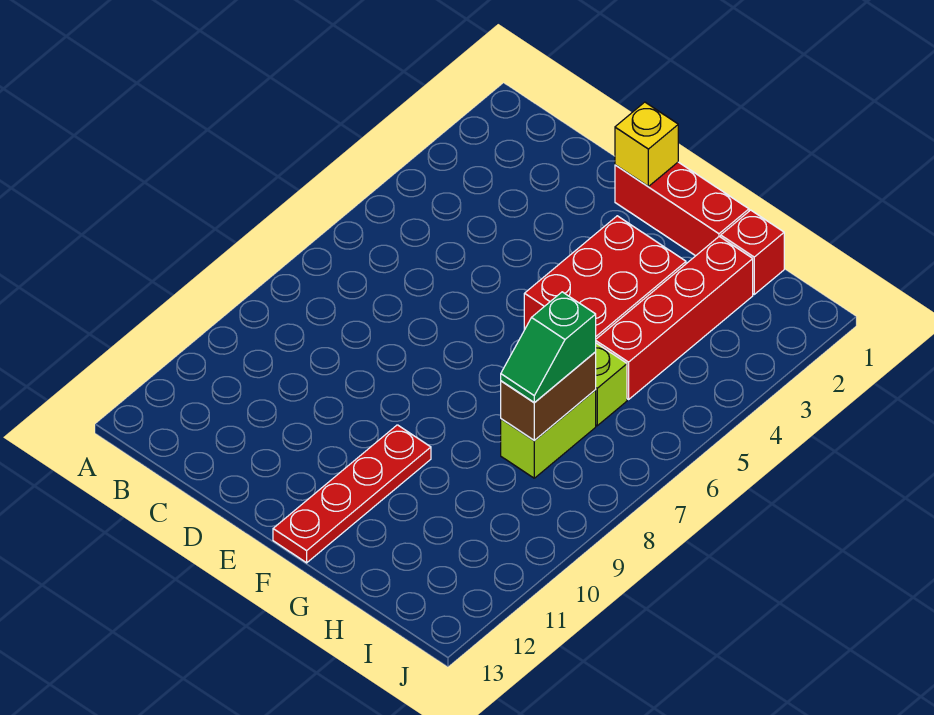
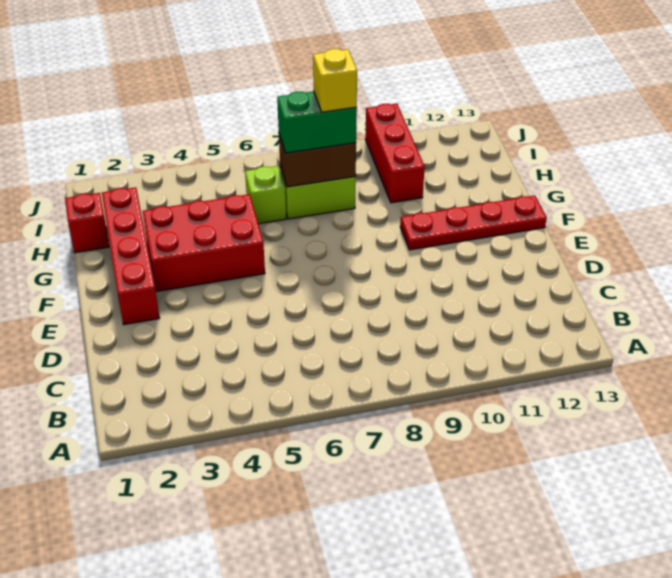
red brick E1:G1 level 1 -> red brick H10:J10 level 1
yellow brick E1 level 2 -> yellow brick H8 level 4
red brick H2:H5 level 1 -> red brick E2:H2 level 1
green slope H7:H8 level 3 top 7 -> green brick H7:H8 level 3

